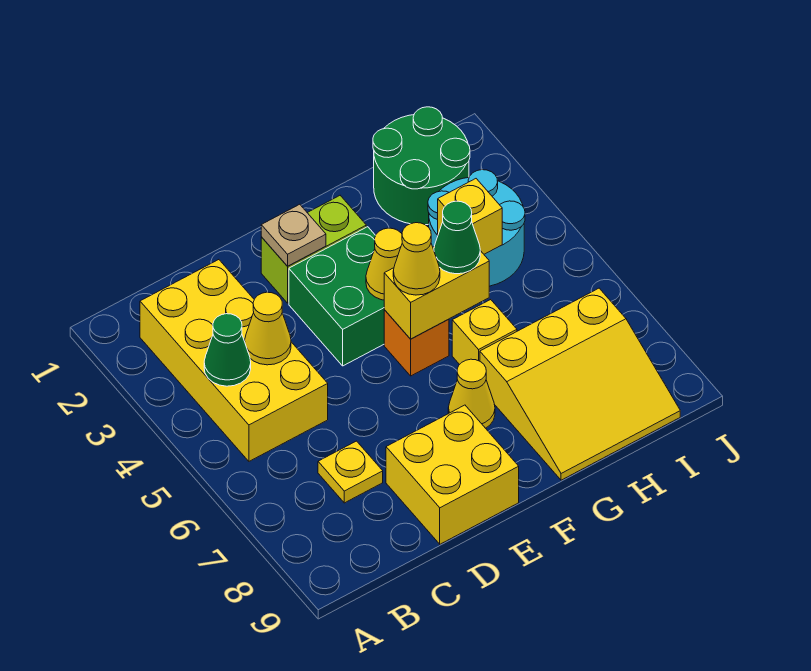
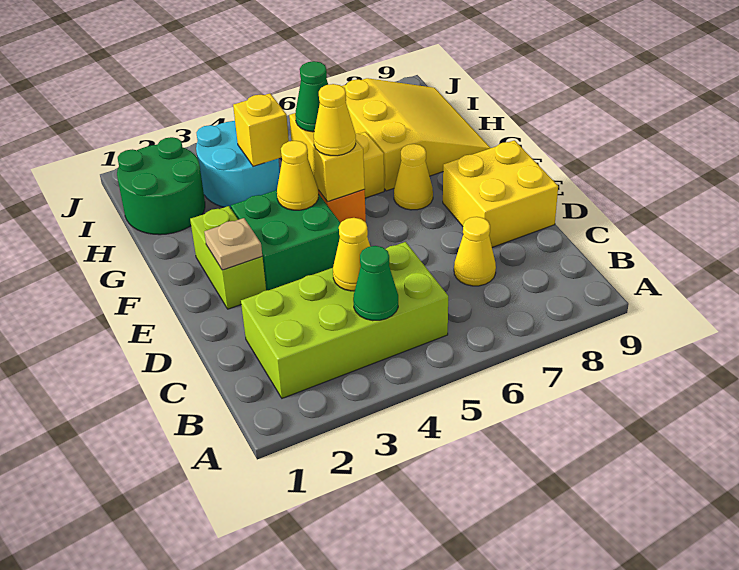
yellow brick B2:C5 level 1 -> lime brick B2:C5 level 1
yellow plate C7 level 1 -> yellow cone C7 level 1

